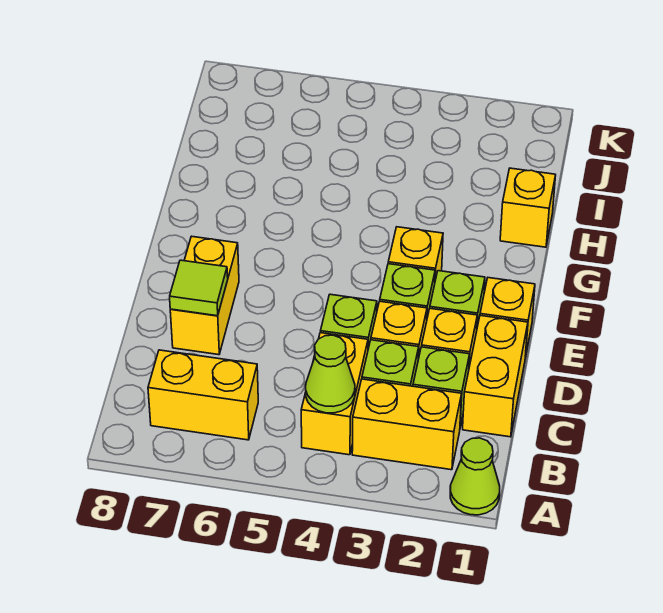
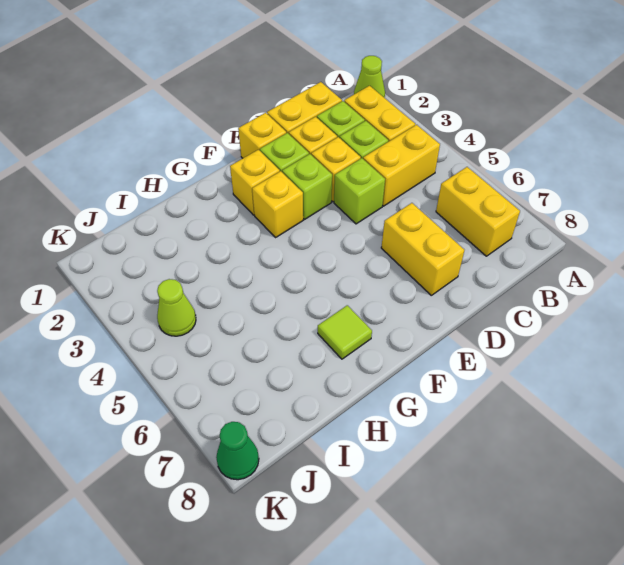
lime cone B4 level 2 -> lime cone J4 level 1
yellow brick D7:E7 level 1 -> yellow brick D6:D7 level 1
lime tile D7 level 2 -> lime tile G7 level 1
yellow brick H1 level 1 -> yellow brick F2 level 1
none -> green cone K8 level 1

